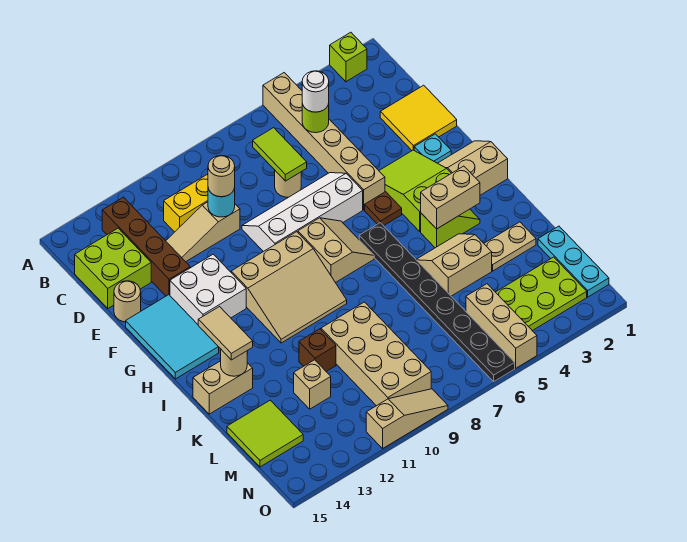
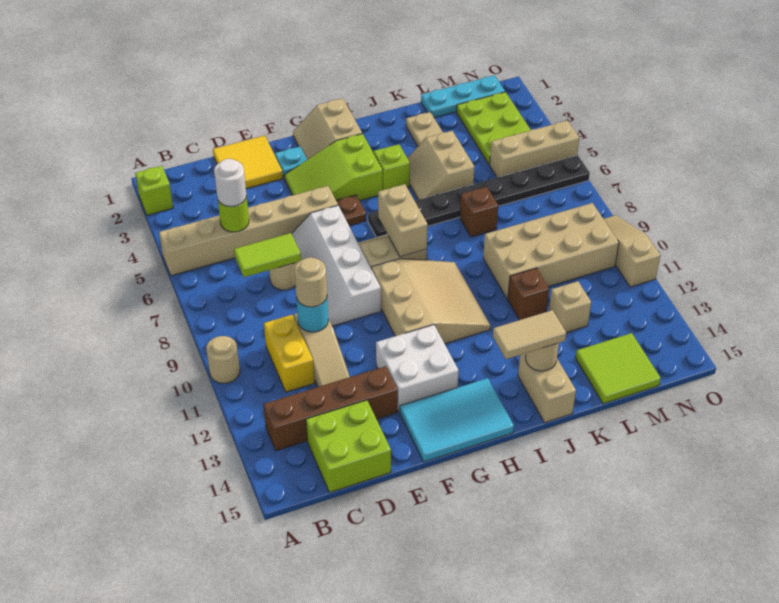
tan round brick E15 level 1 -> tan round brick A10 level 1
tan brick I3:I4 level 2 -> tan brick H7:H8 level 2
none -> brown brick K7 level 1

